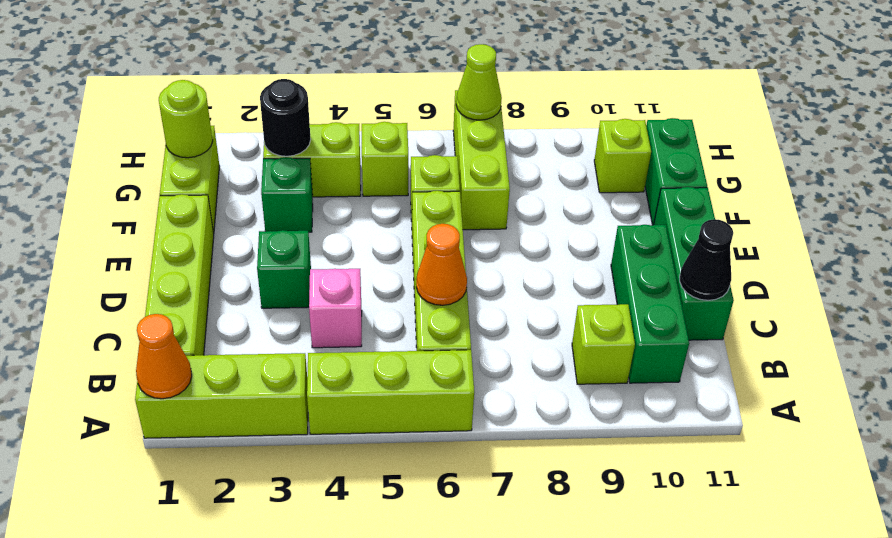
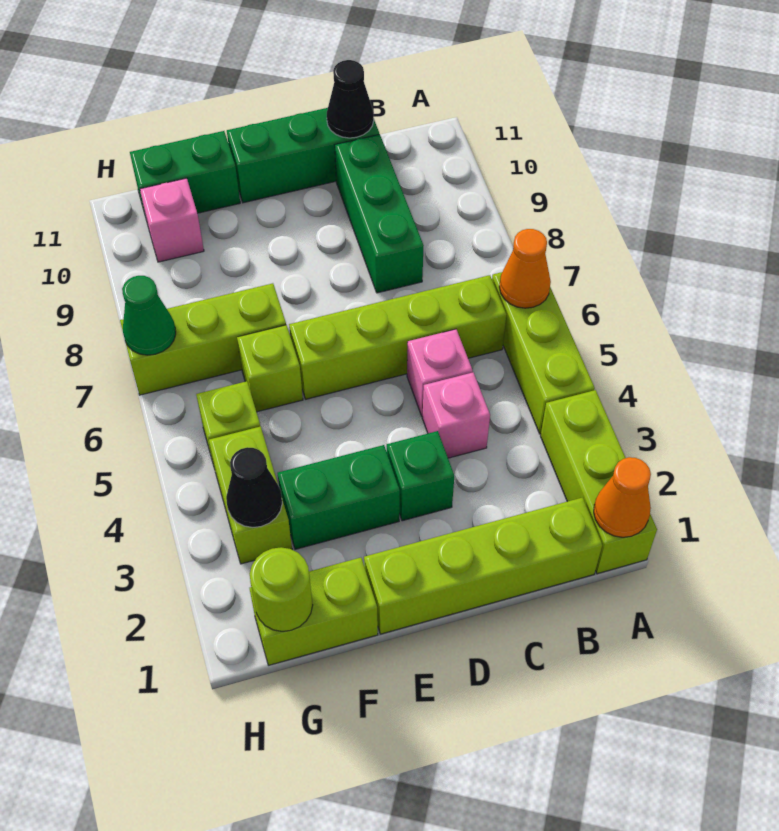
lime brick B9 level 1 -> none
green brick B10:D10 level 1 -> green brick C8:C10 level 1
none -> pink brick C5 level 1
orange cone C6 level 2 -> orange cone A6 level 2
green brick F3 level 1 -> green brick E3:F3 level 1
black round brick G3 level 2 -> black cone G3 level 2
lime brick G10 level 1 -> pink brick G10 level 1
lime cone H7 level 2 -> green cone H7 level 2

